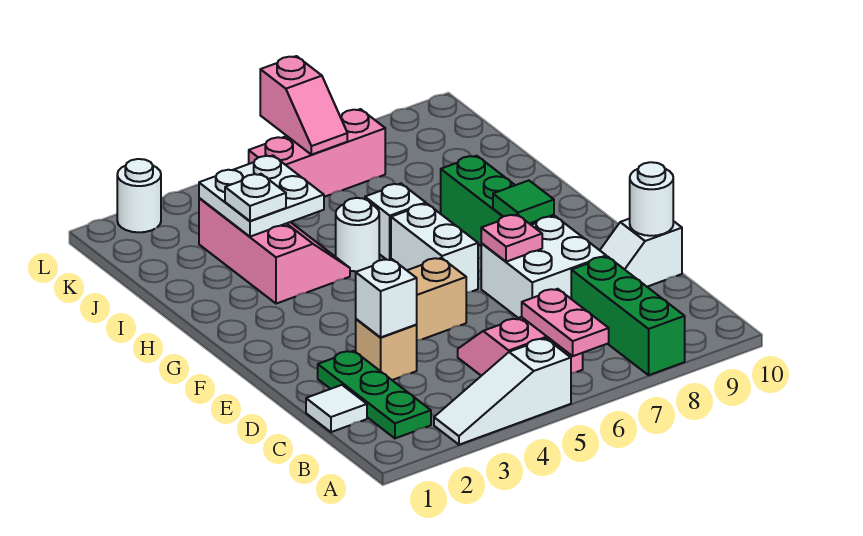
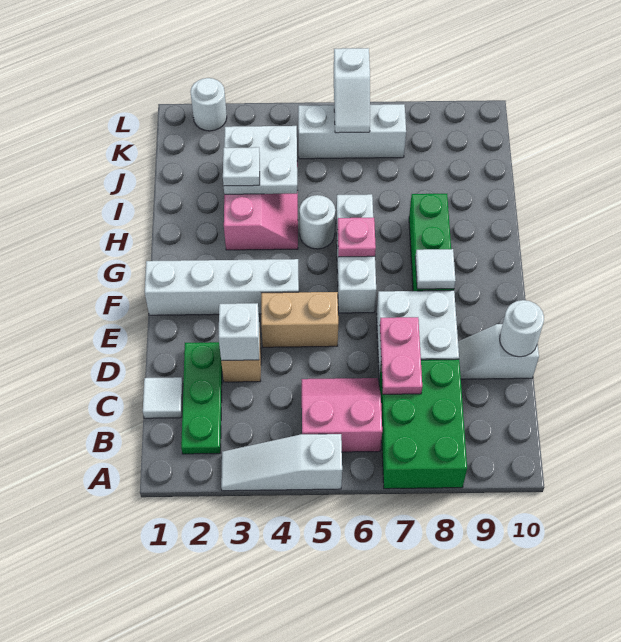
pink plate A6:B6 level 2 -> pink plate C7:D7 level 2
green brick A8:C8 level 1 -> green brick A7:C8 level 1
pink plate E7 level 2 -> pink plate G6 level 2
none -> white brick F1:F4 level 1
green tile F8 level 2 -> white tile F8 level 2
pink brick K5:K7 level 1 -> white brick K5:K7 level 1
pink slope K6:L6 level 2 top L -> white slope K6:L6 level 2 top L

